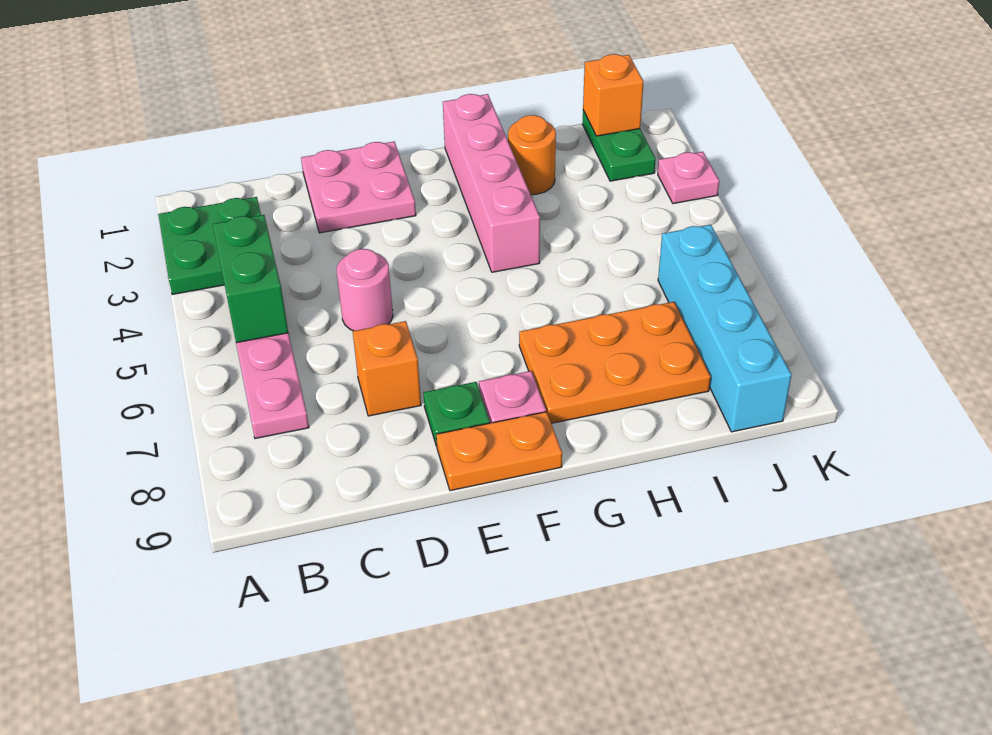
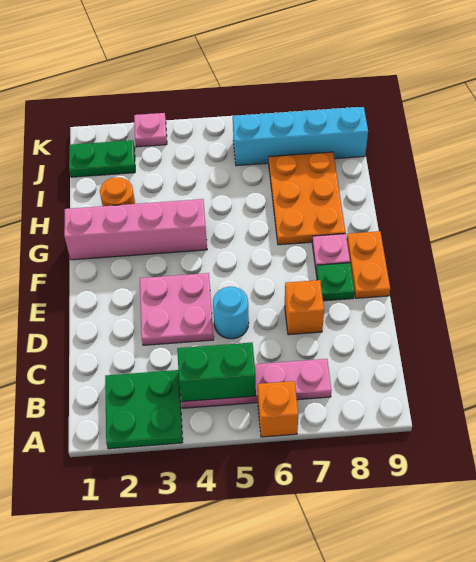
pink plate D1:E2 level 1 -> pink plate D3:E4 level 1
pink round brick D5 level 1 -> cyan round brick D5 level 1
orange brick J1 level 2 -> orange brick A6 level 1

